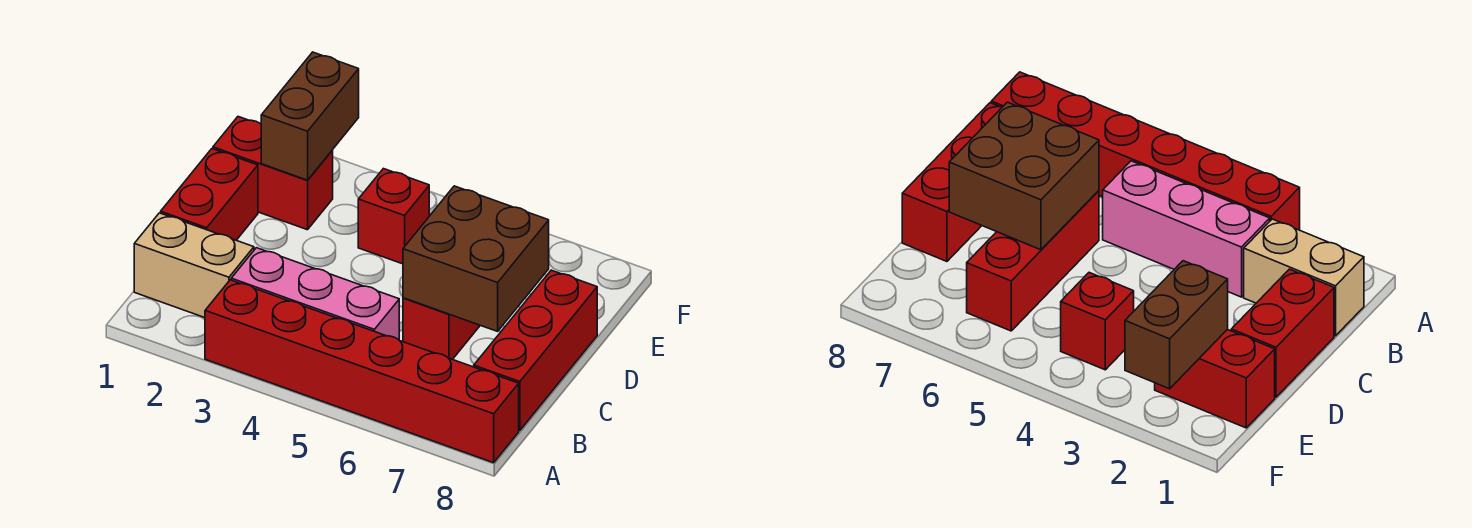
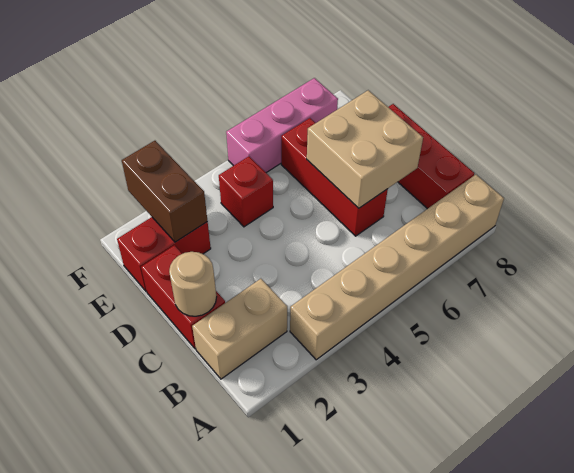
red brick A3:A8 level 1 -> tan brick A3:A8 level 1
pink brick B3:B5 level 1 -> pink brick F5:F7 level 1
none -> tan round brick C1 level 2
brown brick C6:D7 level 2 -> tan brick C6:D7 level 2

